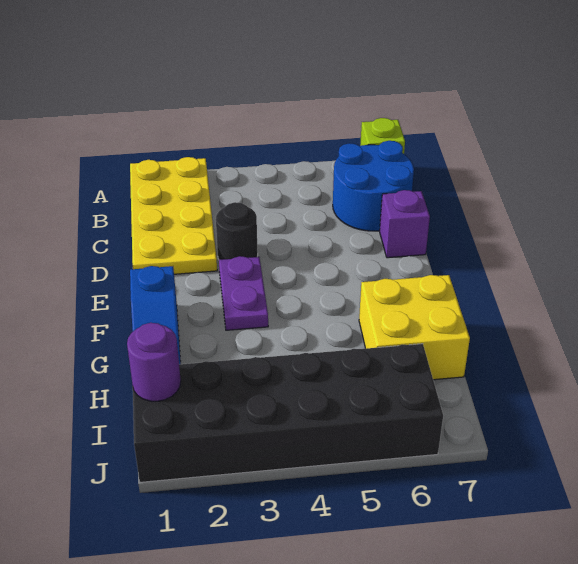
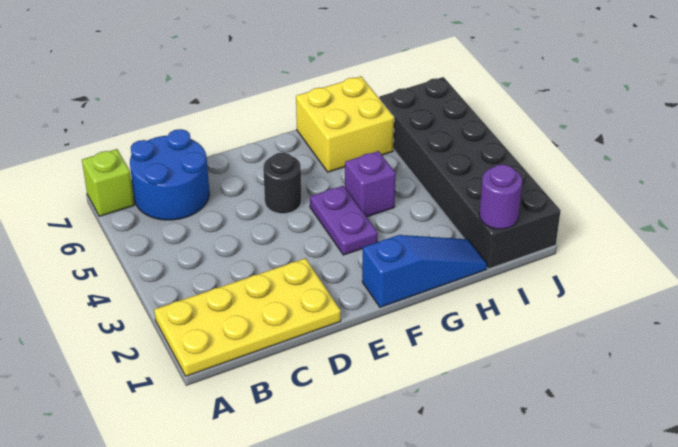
black round brick D3 level 1 -> black round brick E5 level 1
purple brick D7 level 1 -> purple brick G4 level 1
purple plate E3:F3 level 1 -> purple plate F3:F4 level 1

